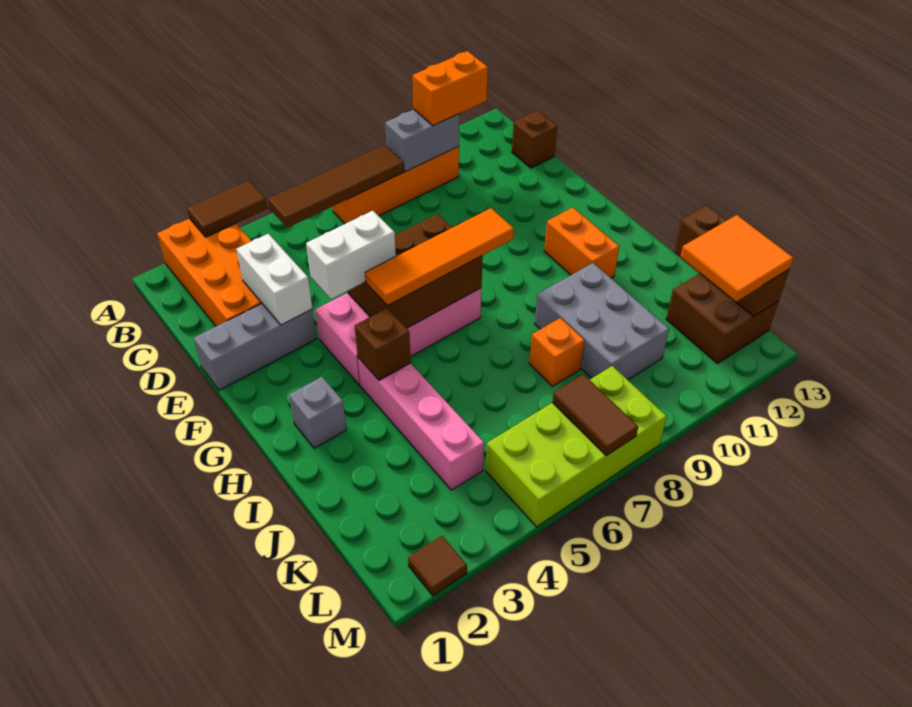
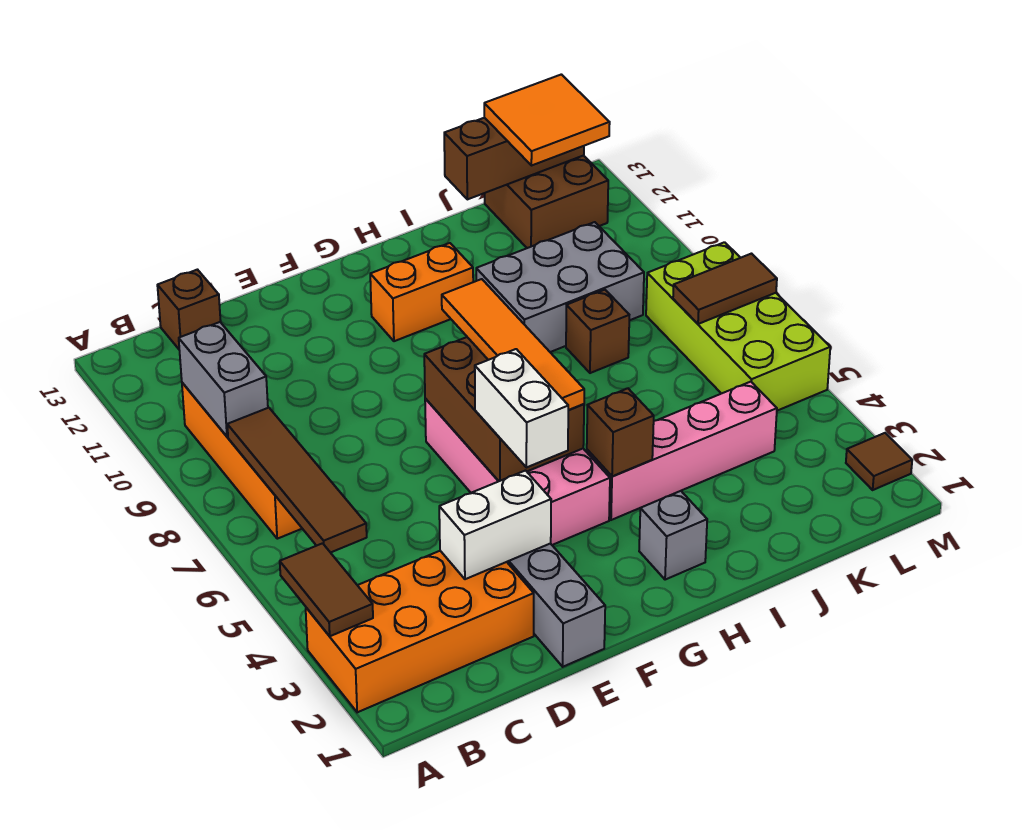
orange brick B10:B11 level 3 -> none
orange brick J8 level 1 -> brown brick J8 level 1

